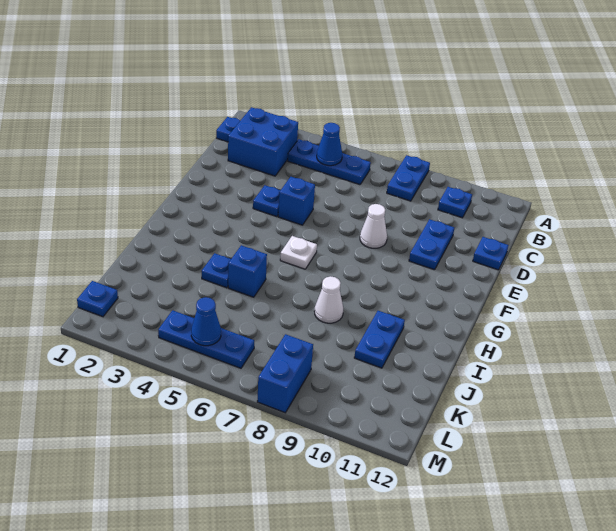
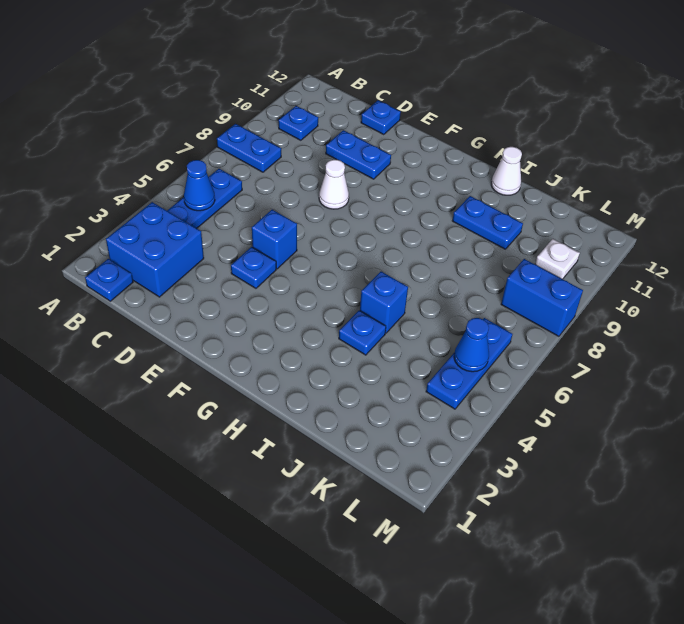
white plate G6 level 1 -> white plate L10 level 1
white cone I8 level 1 -> white cone I12 level 1
blue plate L1 level 1 -> none

